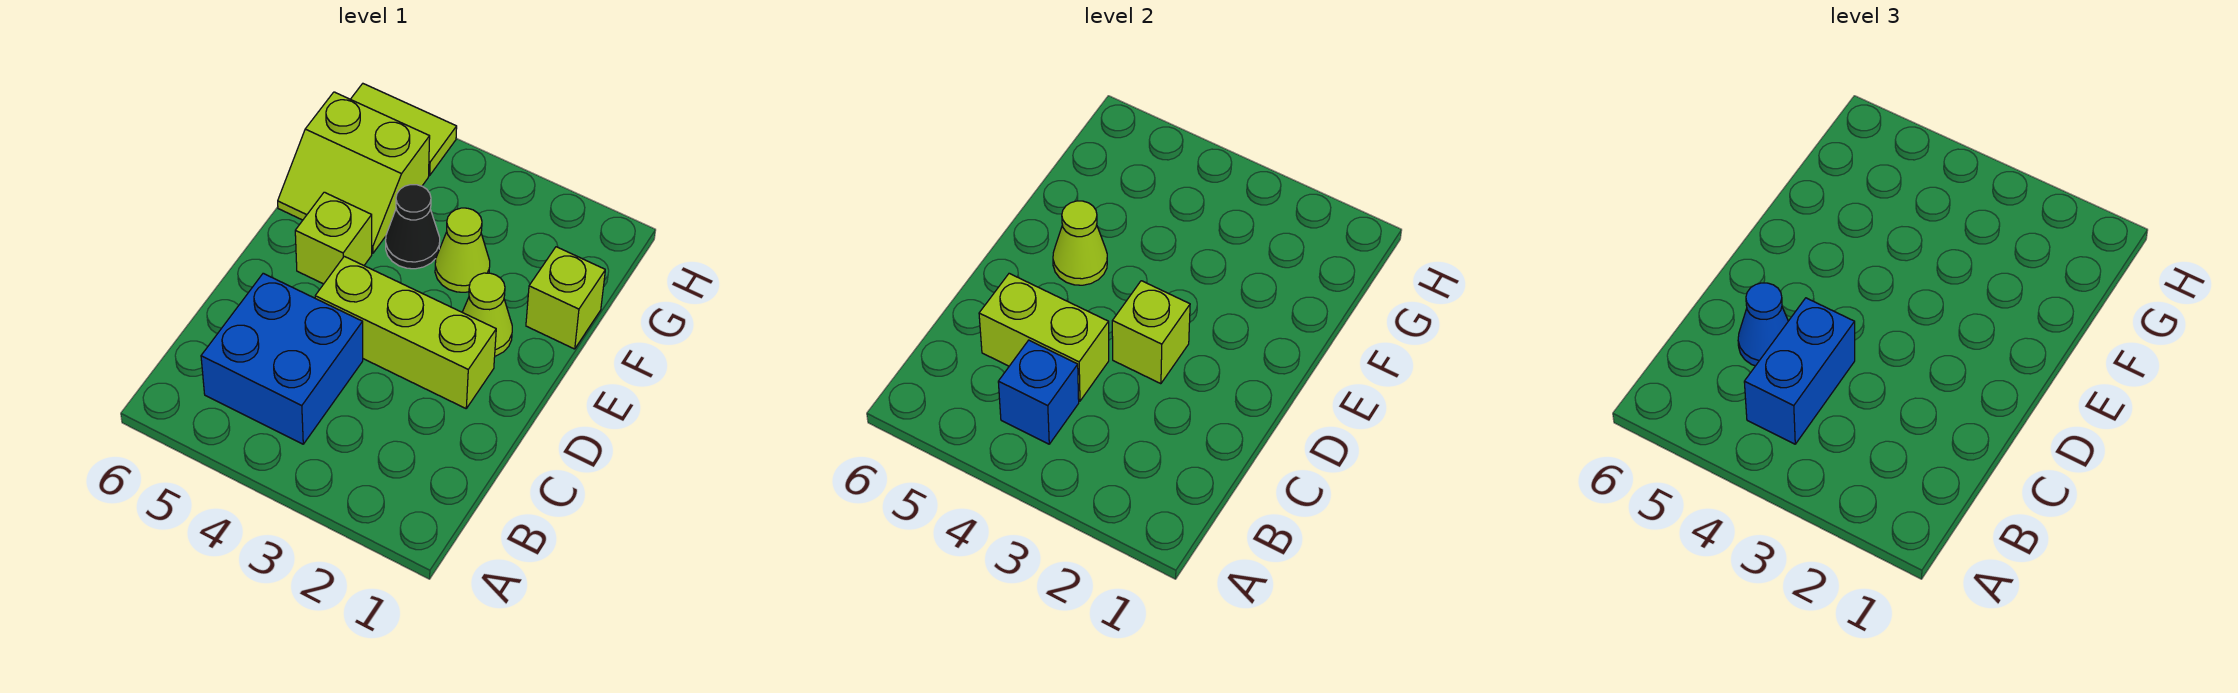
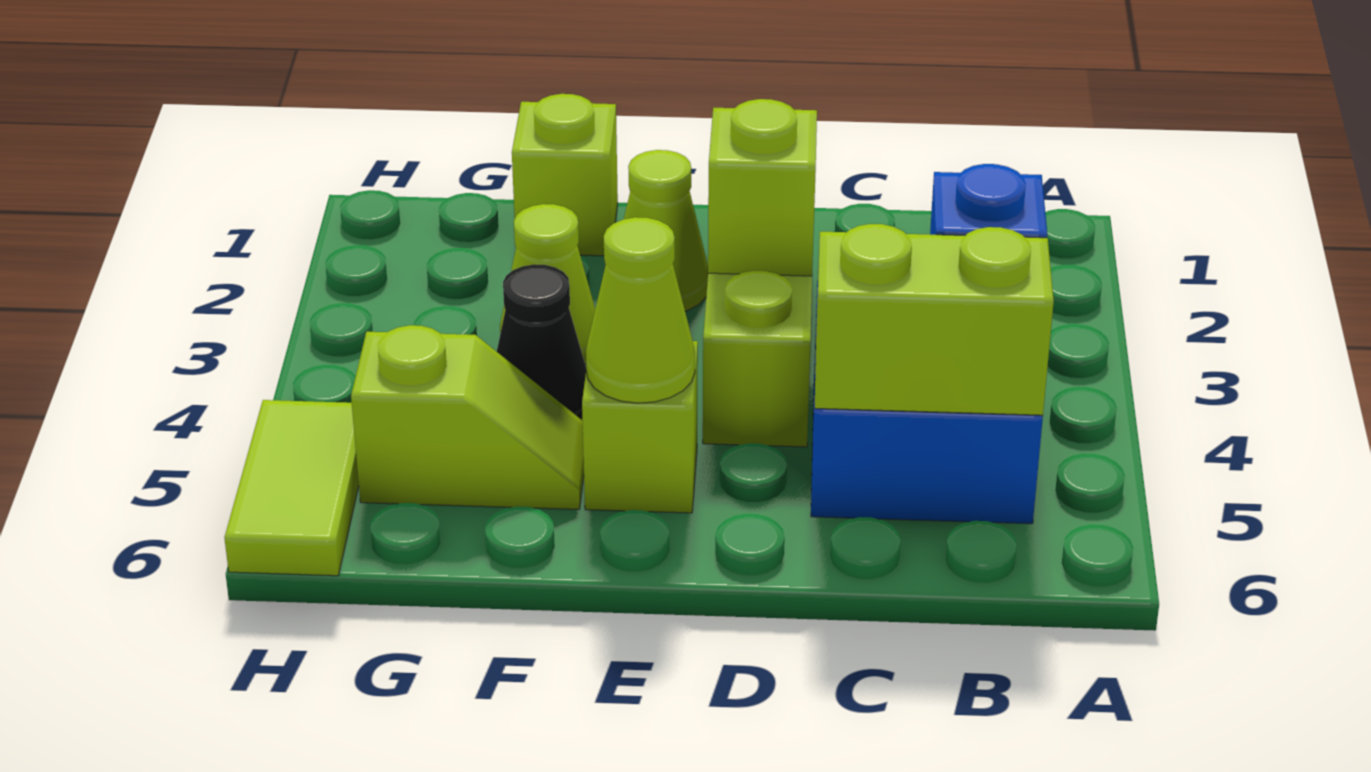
blue brick B4:C4 level 3 -> none
lime brick C4:C5 level 2 -> lime brick B5:C5 level 2
blue cone C5 level 3 -> none
lime slope F5:G6 level 1 top G -> lime slope F5:G5 level 1 top G

